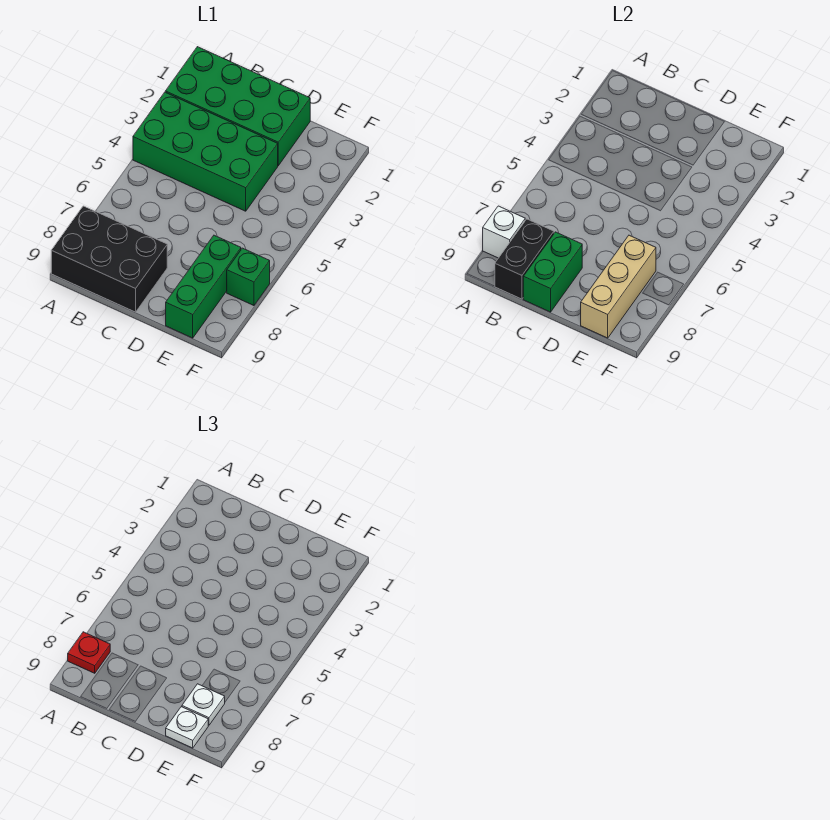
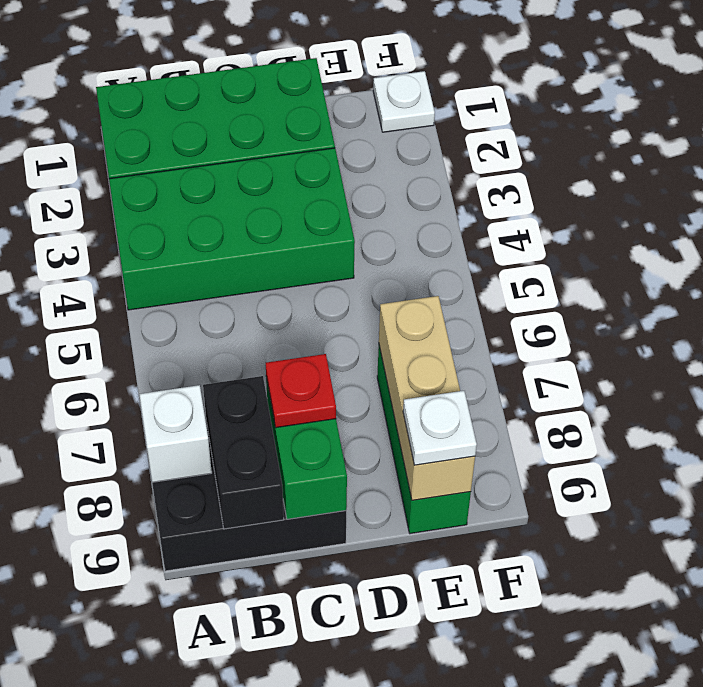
red plate A8 level 3 -> red plate C8 level 3
white plate E8 level 3 -> white plate F1 level 1
green brick F7 level 1 -> none

